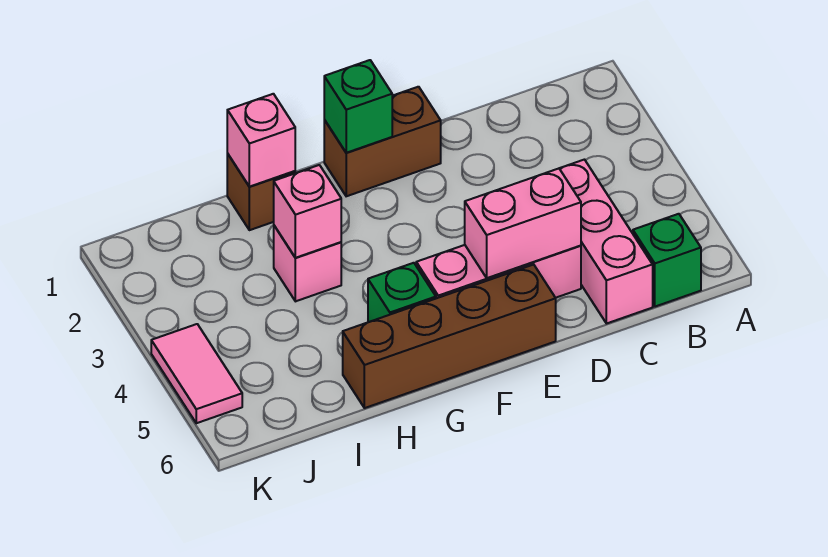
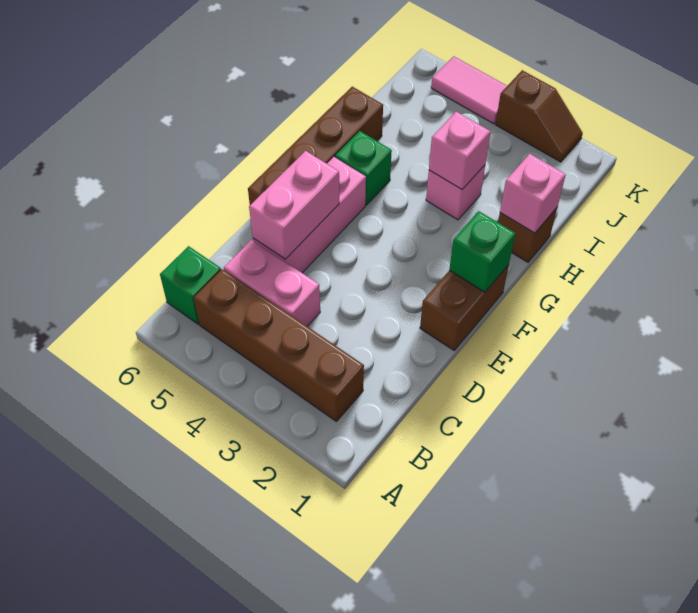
none -> brown brick B2:B5 level 1
pink brick C4:C6 level 1 -> pink brick C4:C5 level 1
none -> brown slope K2:K3 level 1 top 3

